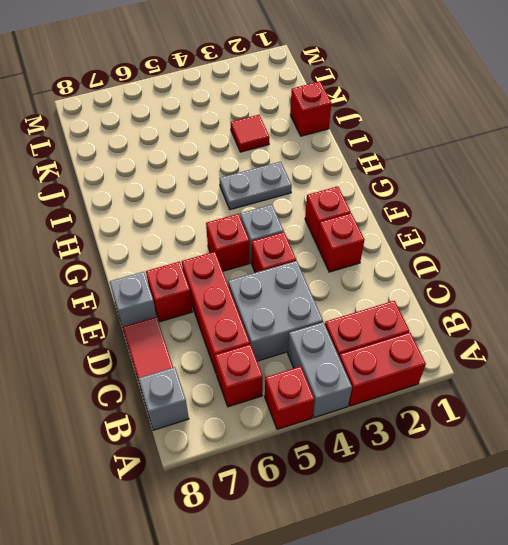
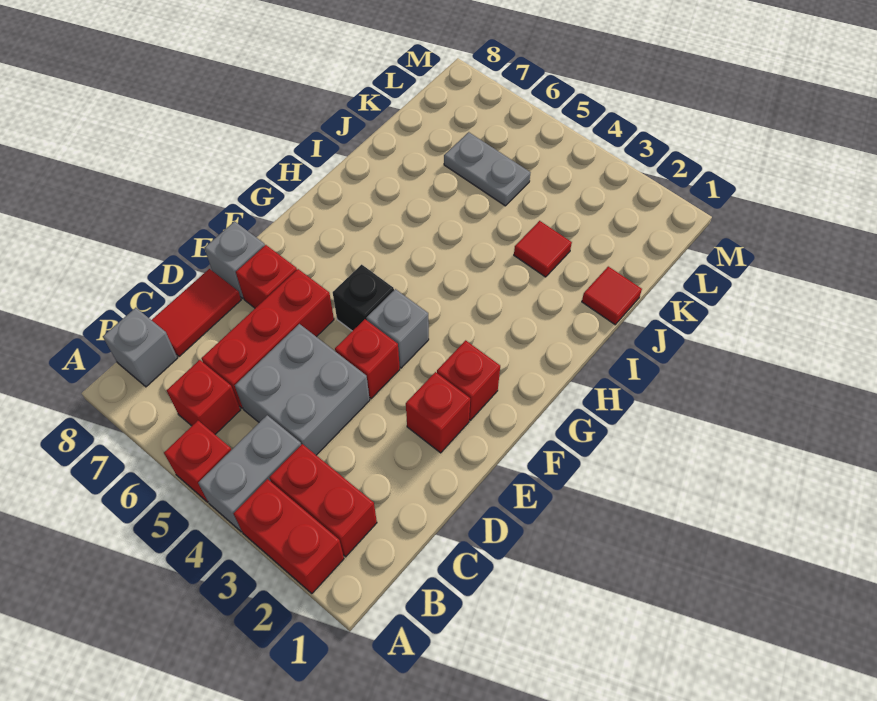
red brick F5 level 1 -> black brick F5 level 1
grey plate H3:H4 level 1 -> grey plate K5:K6 level 1
red brick J1 level 1 -> red tile J1 level 1

